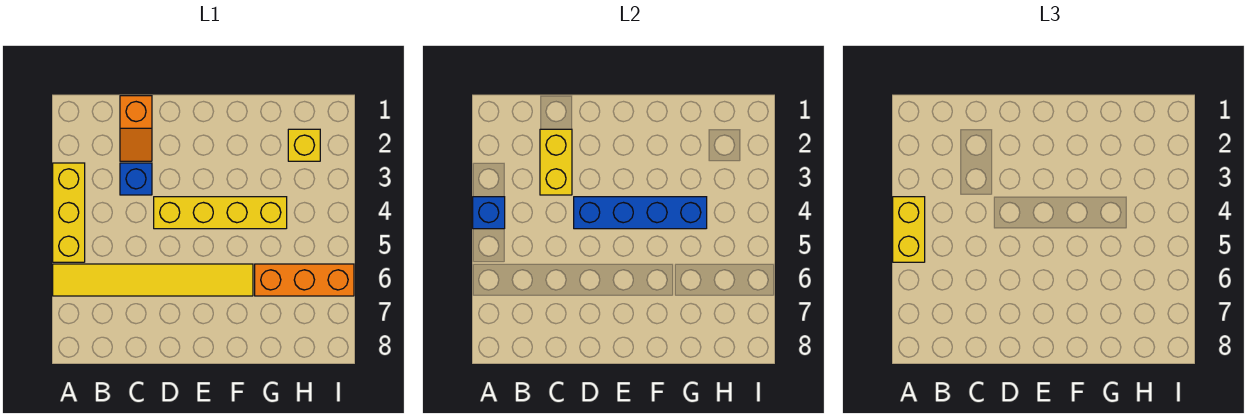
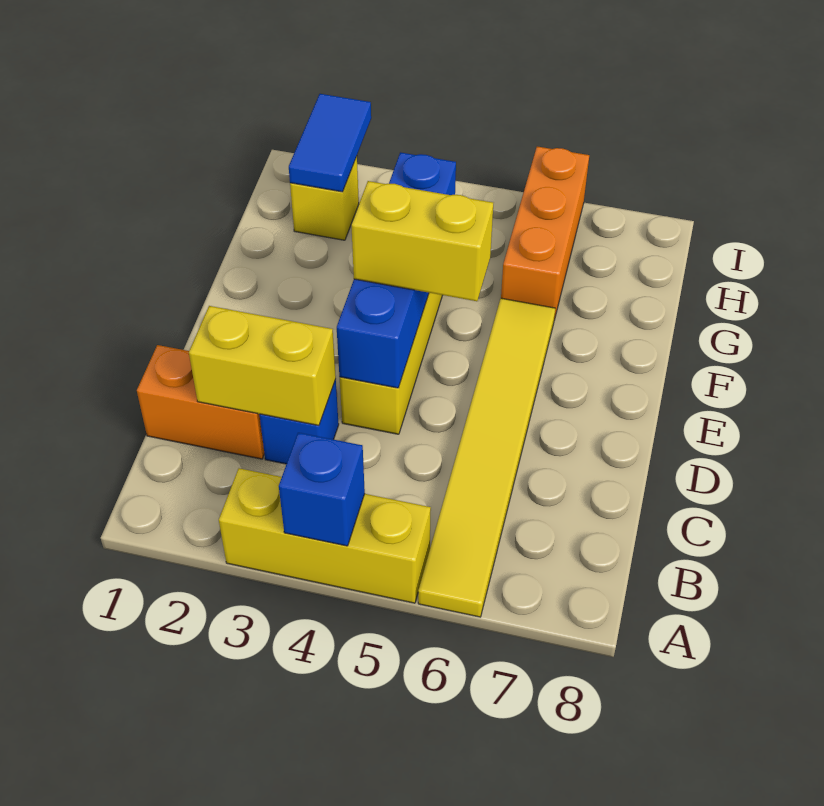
yellow brick A4:A5 level 3 -> yellow brick E4:E5 level 3
orange slope C1:C2 level 1 top 1 -> orange brick C1:C2 level 1
none -> blue tile H2:I2 level 2

